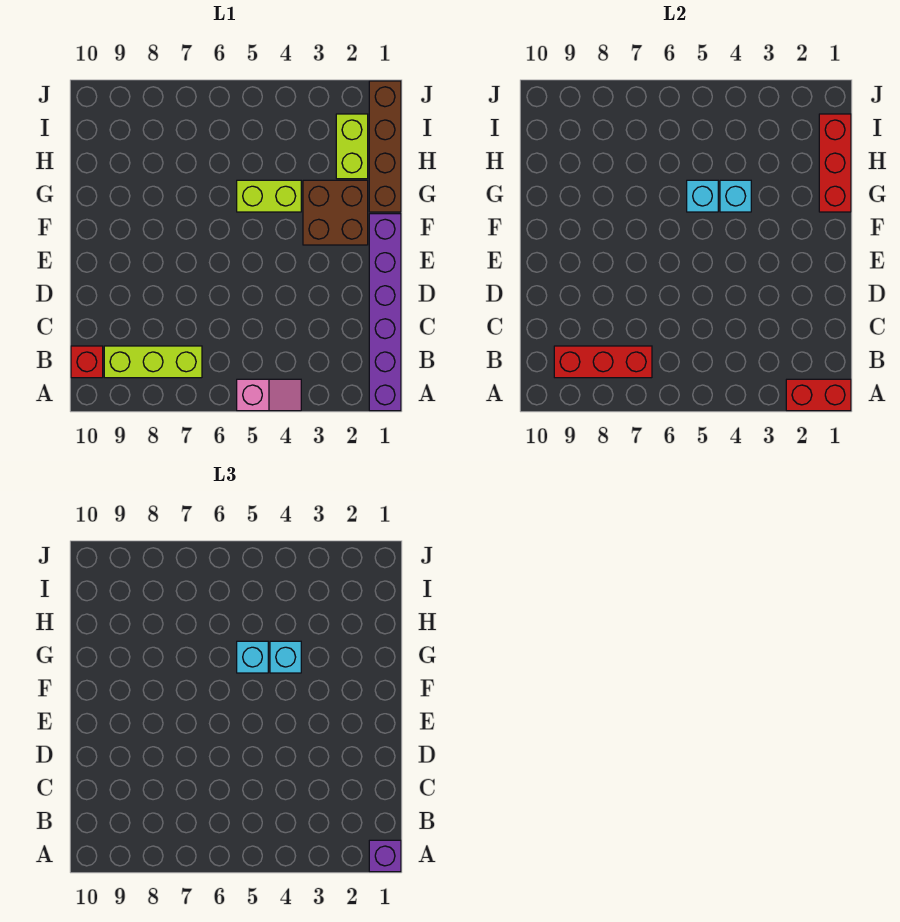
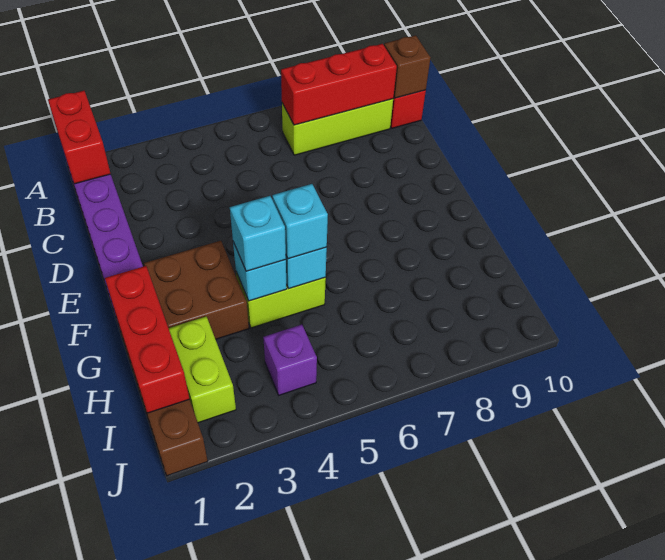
red brick A1:A2 level 2 -> red brick A1:B1 level 2
purple brick A1 level 3 -> purple brick I4 level 1
pink slope A4:A5 level 1 top 5 -> none
none -> brown brick B10 level 2

